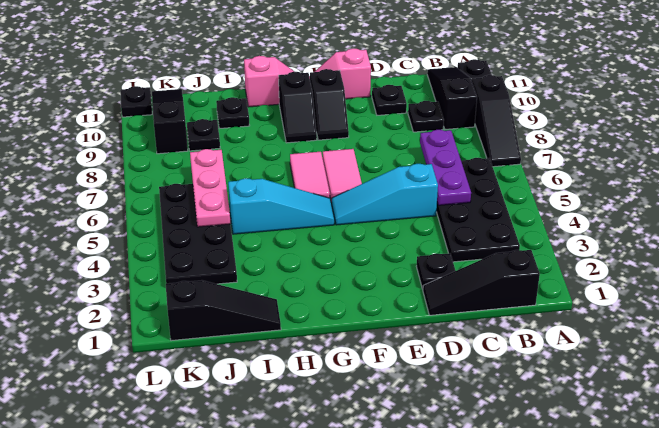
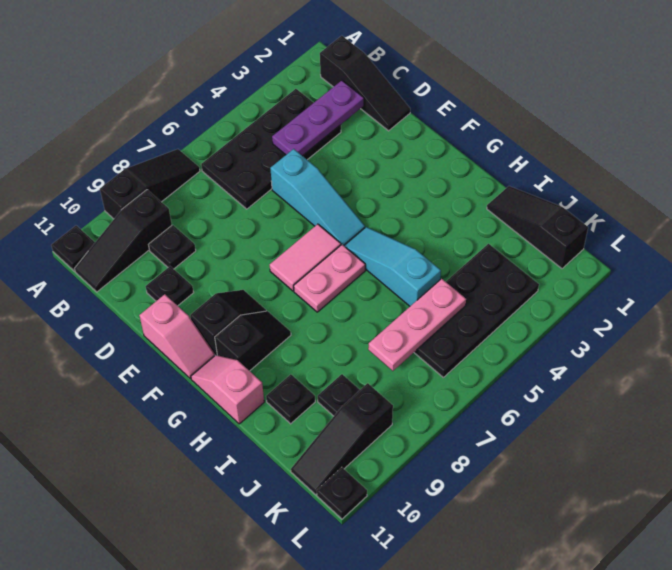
purple plate C5:C7 level 2 -> purple plate C2:C4 level 2
black plate D2 level 1 -> none
pink tile G6:G7 level 1 -> pink plate G6:G7 level 1

